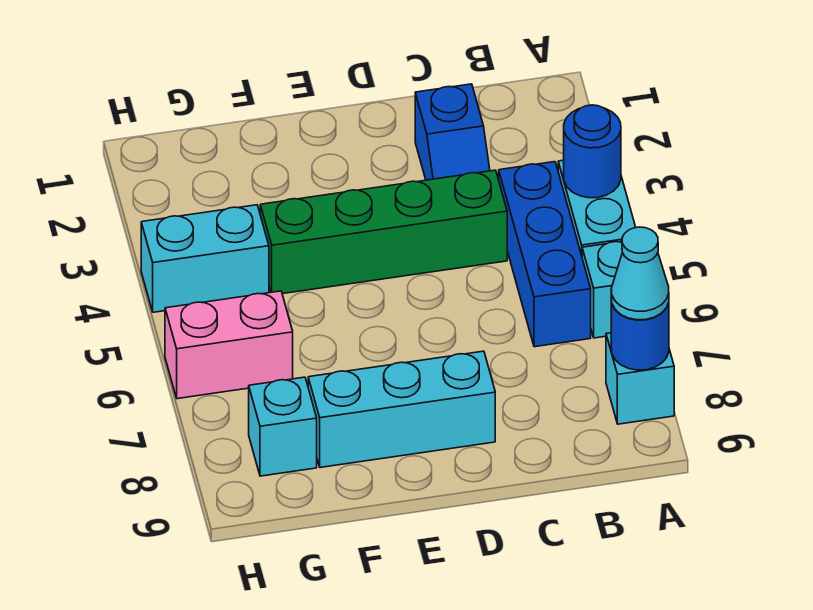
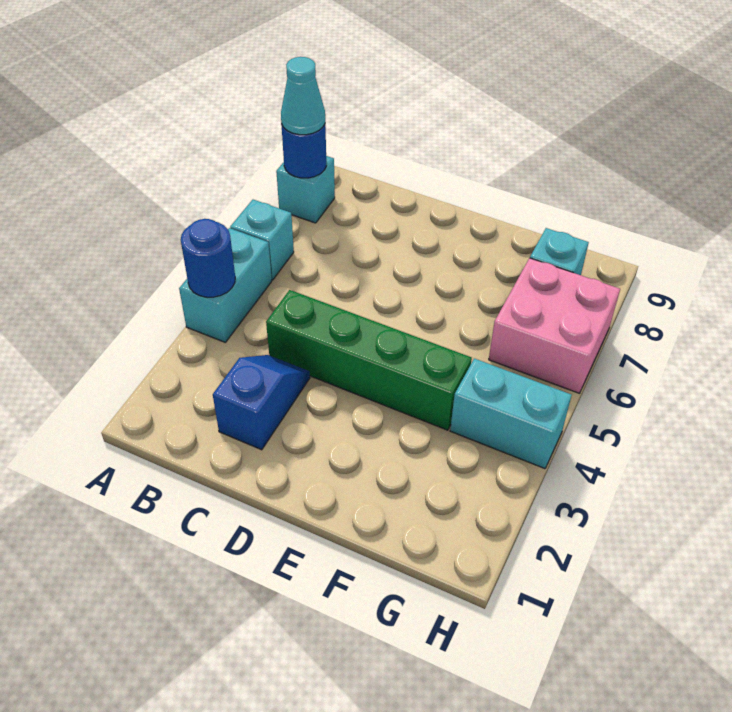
blue brick B4:B6 level 1 -> none
cyan brick D8:F8 level 1 -> none
pink brick G6:H6 level 1 -> pink brick G6:H7 level 1

